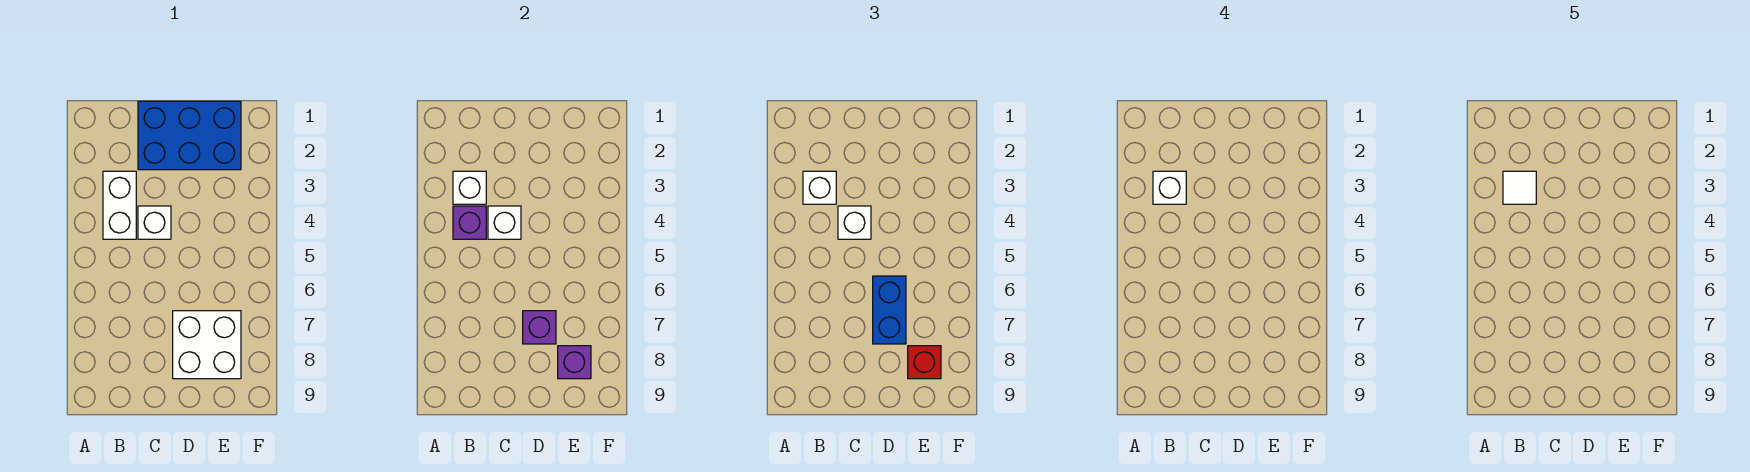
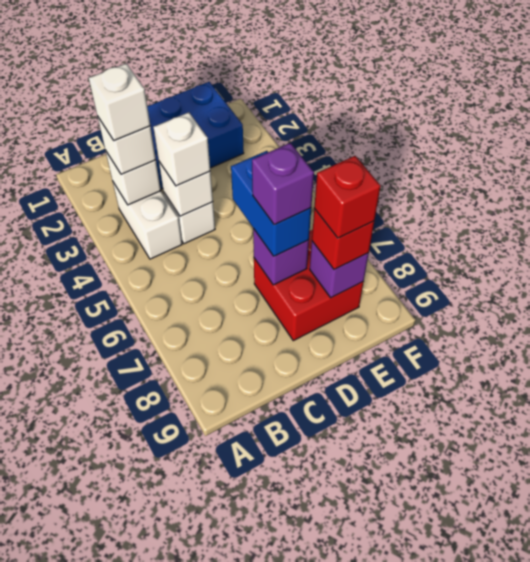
white tile B3 level 5 -> none
purple brick B4 level 2 -> purple brick D7 level 4
white brick D7:E8 level 1 -> red brick D7:E8 level 1
none -> red brick E8 level 4

